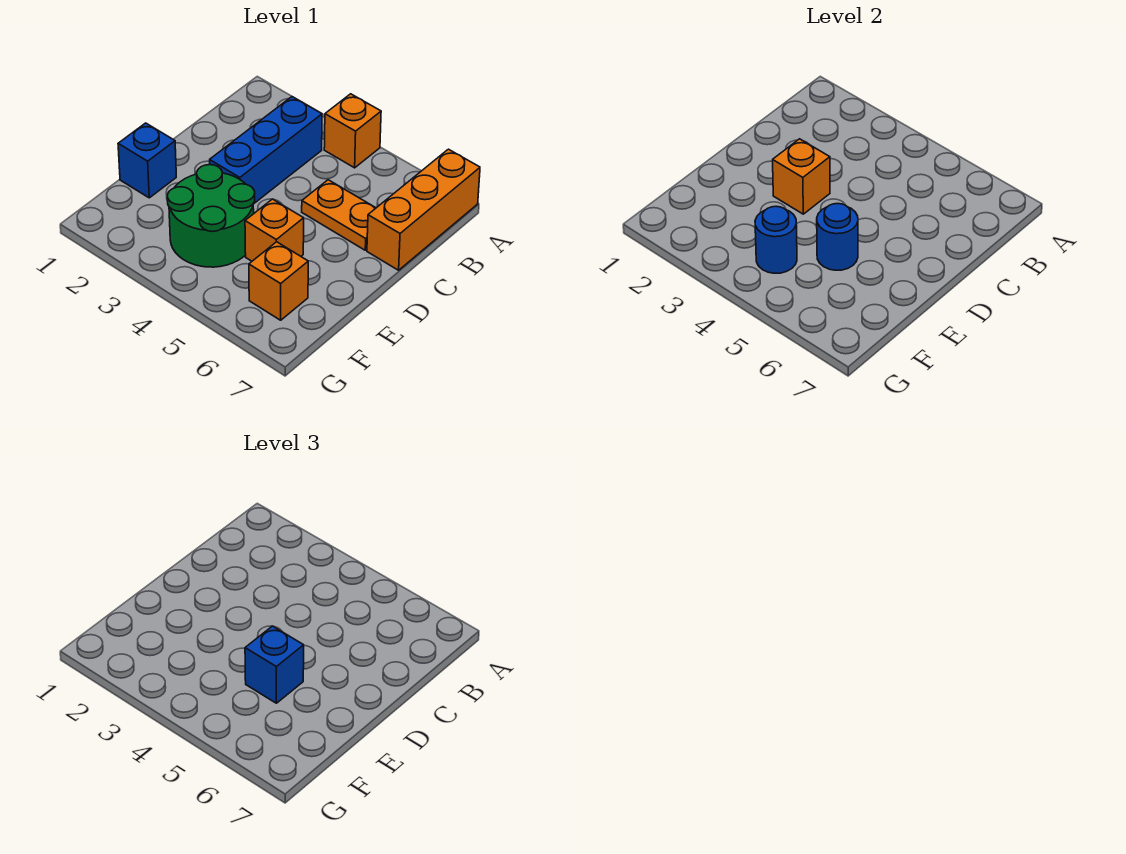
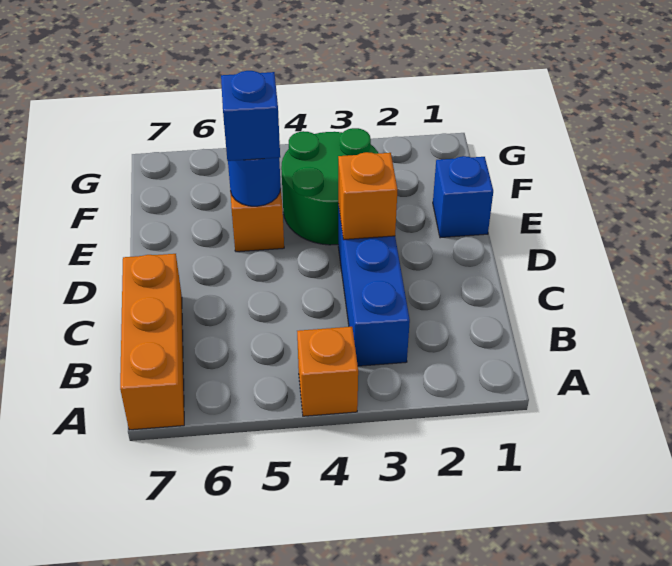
orange plate C5:C6 level 1 -> none
blue round brick F4 level 2 -> none
orange brick F6 level 1 -> none

